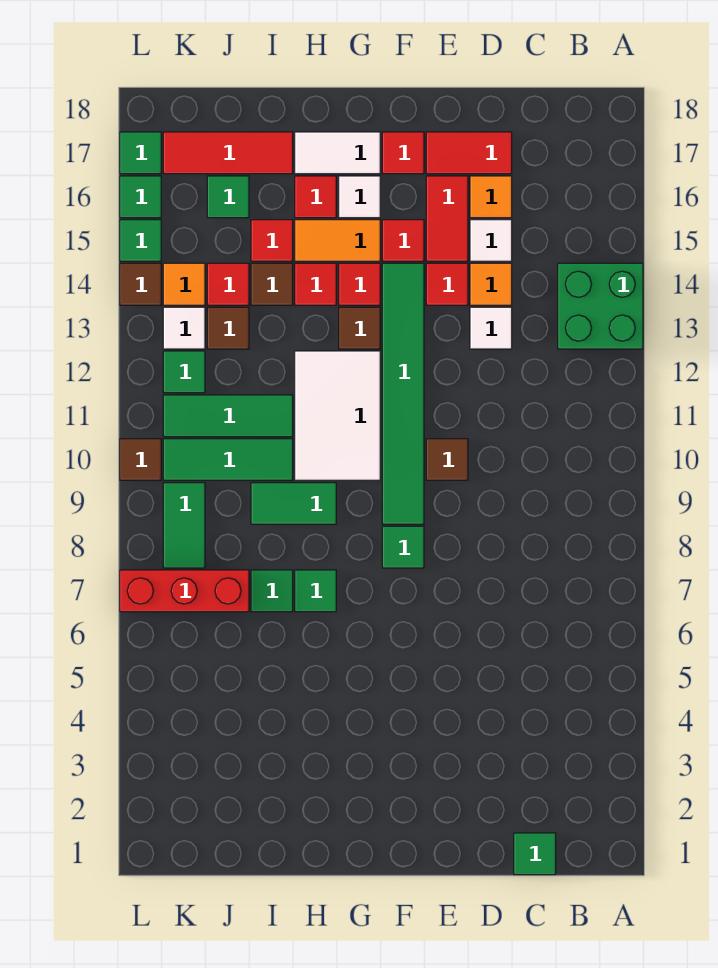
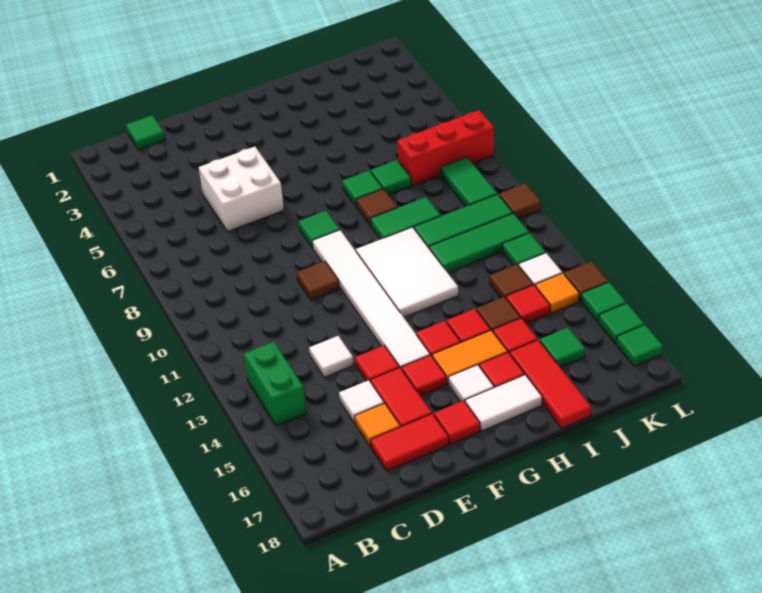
green brick A13:B14 level 1 -> green brick B13:B14 level 1
none -> white brick D5:E6 level 1
orange tile D14 level 1 -> none
green tile F9:F14 level 1 -> white tile F9:F14 level 1
brown tile G13 level 1 -> brown tile H8 level 1
red tile I17:K17 level 1 -> red tile I16:I18 level 1

